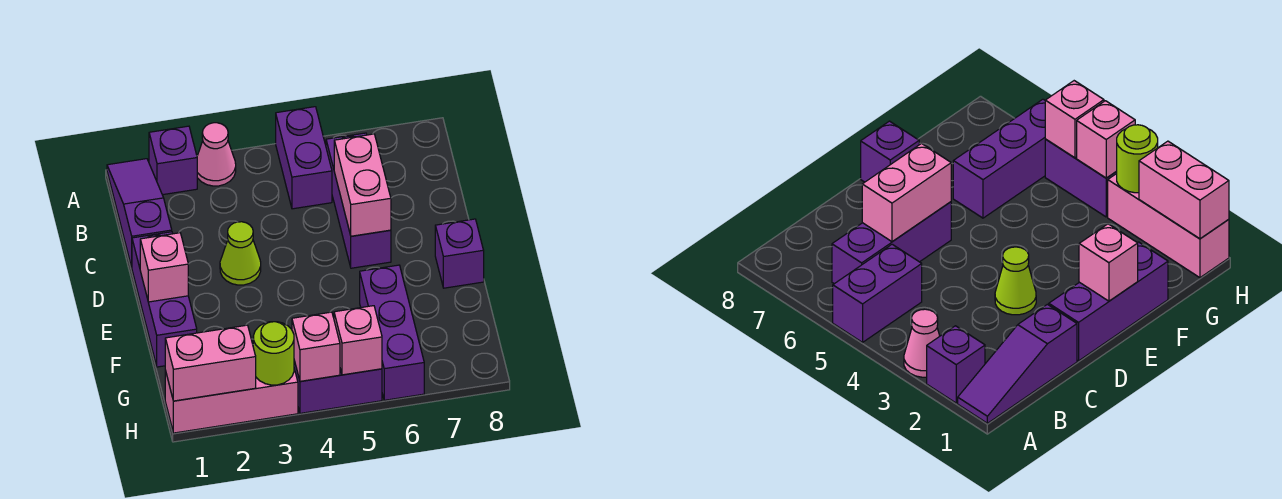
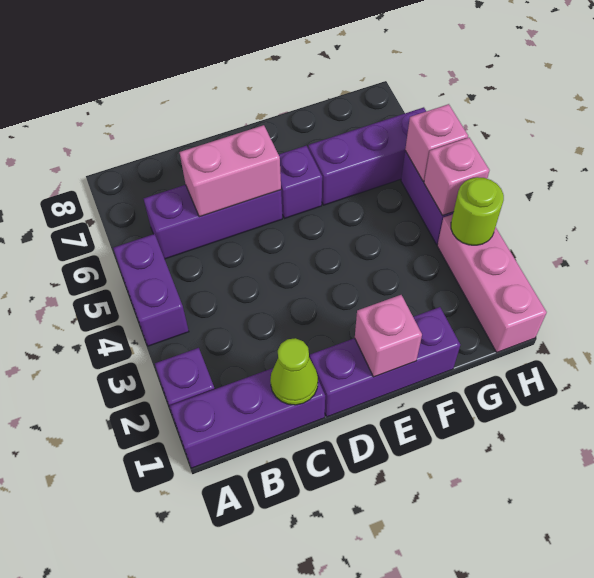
purple slope A1:C1 level 1 top C -> purple brick A1:C1 level 1
pink cone A3 level 1 -> none
purple brick A5:B5 level 1 -> purple brick A4:A5 level 1
lime cone D3 level 1 -> lime cone C1 level 2
purple brick E8 level 1 -> purple brick E6 level 1
pink brick H1:H2 level 2 -> none

